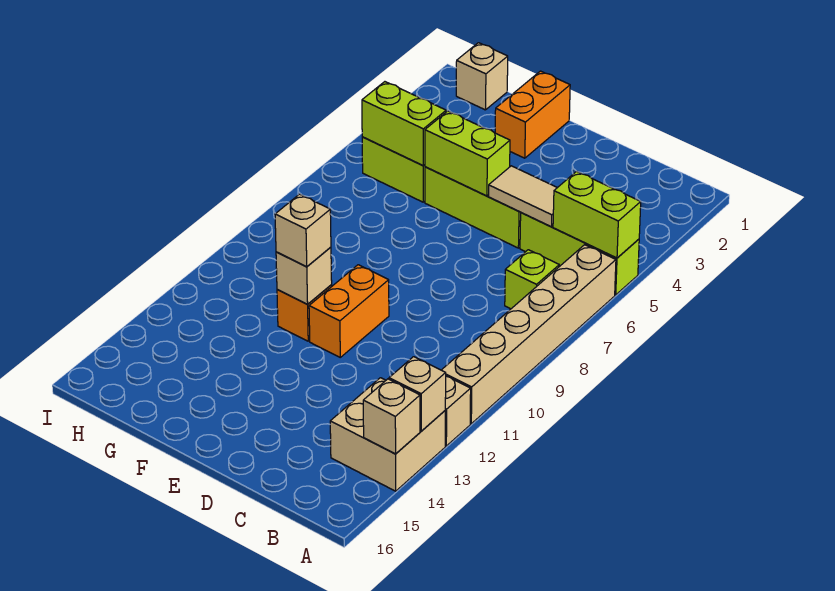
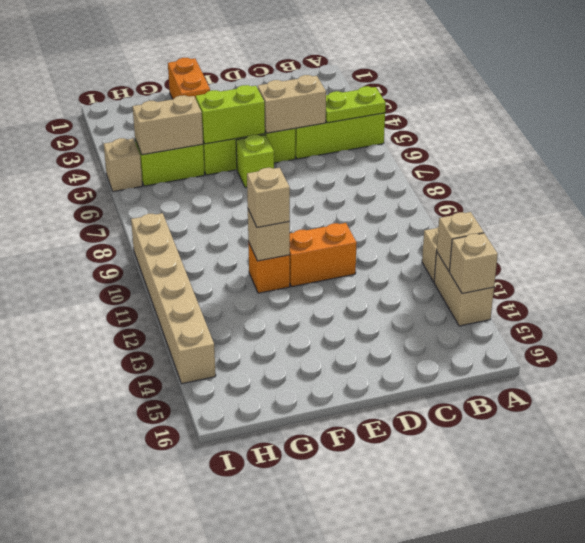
lime brick A5:B5 level 2 -> lime plate A5:B5 level 2
tan brick A6:A11 level 1 -> tan brick I9:I14 level 1
tan brick A13:B14 level 1 -> tan brick A13:A14 level 1
lime brick B7 level 1 -> lime brick E6 level 1
tan tile C5:D5 level 2 -> tan brick C5:D5 level 2
orange brick E10:E11 level 1 -> orange brick D11:E11 level 1
lime brick G5:H5 level 2 -> tan brick G5:H5 level 2
tan brick H1 level 1 -> tan brick I5 level 1

